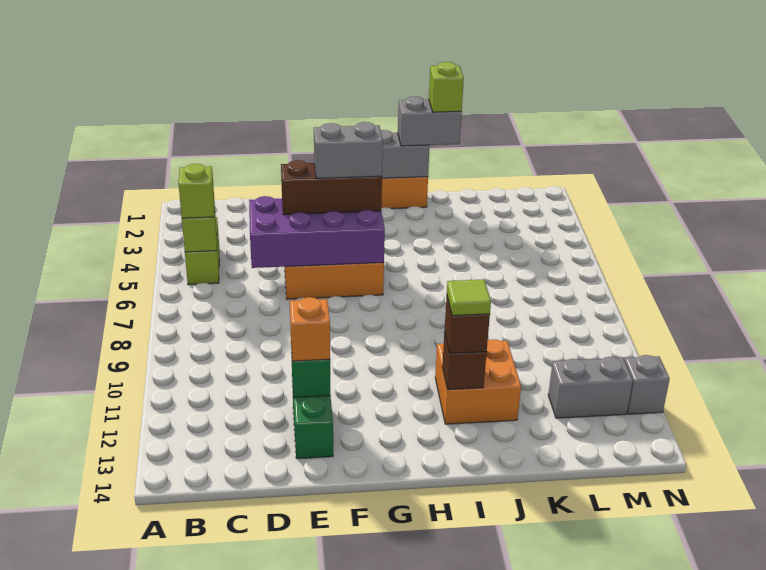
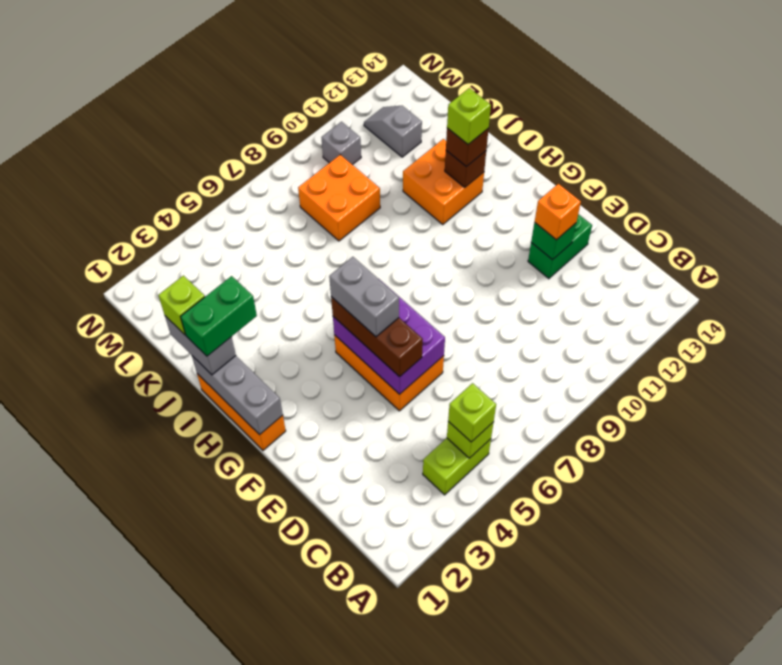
purple brick D5:G6 level 2 -> purple brick E5:G6 level 2
none -> green brick I1:I2 level 4
lime tile I12 level 4 -> lime brick I12 level 4
none -> orange brick K8:L9 level 1
grey brick L12:M12 level 1 -> grey slope L12:M12 level 1 top L
grey brick N12 level 1 -> grey brick M10 level 1

